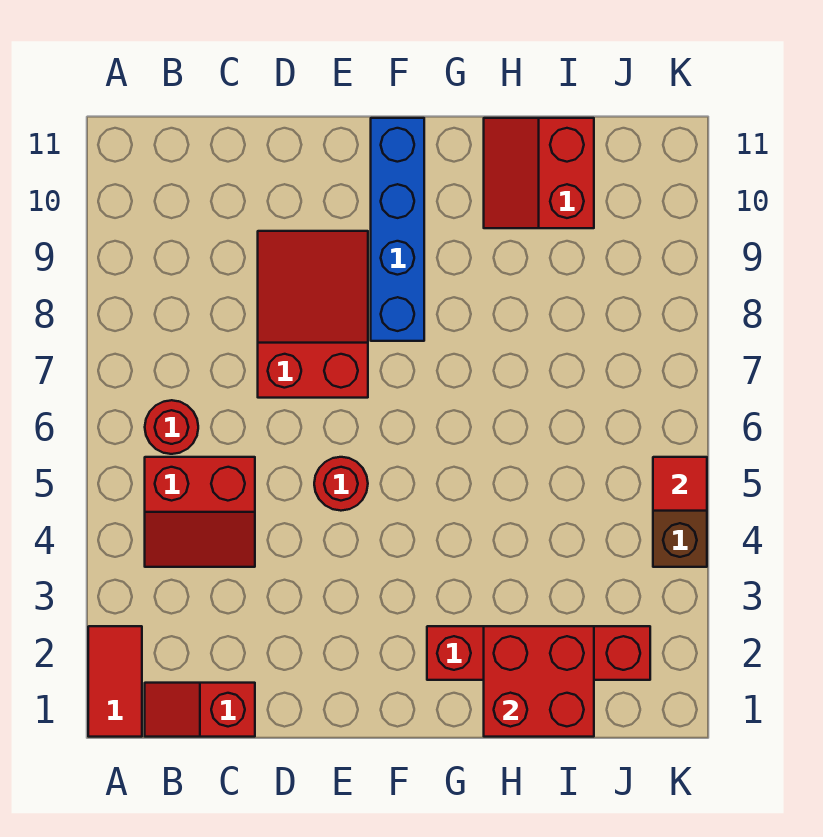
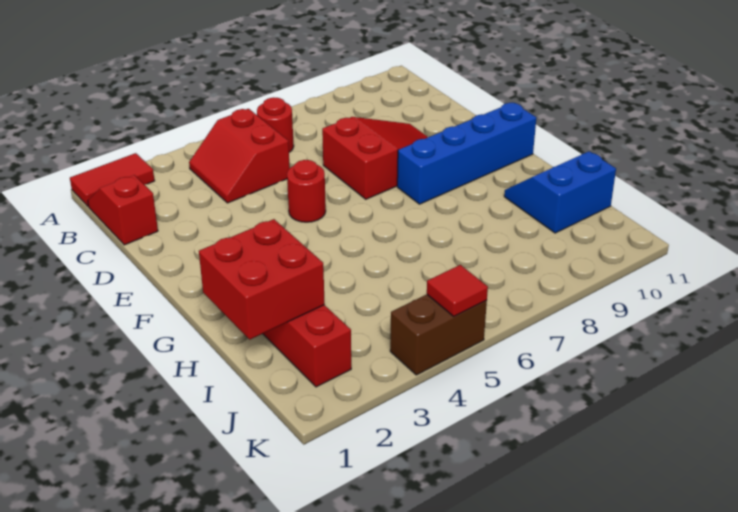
red slope H10:I11 level 1 top I -> blue slope H10:I11 level 1 top I

